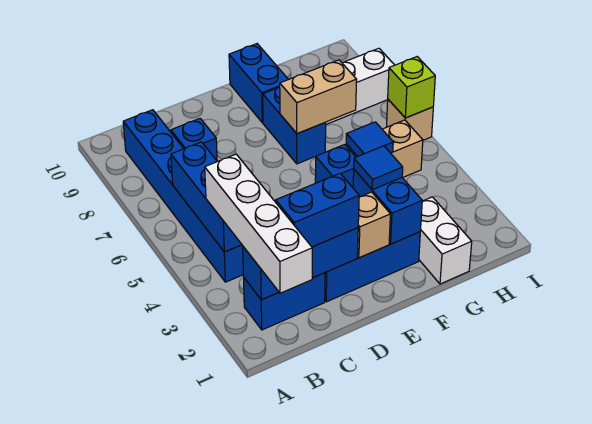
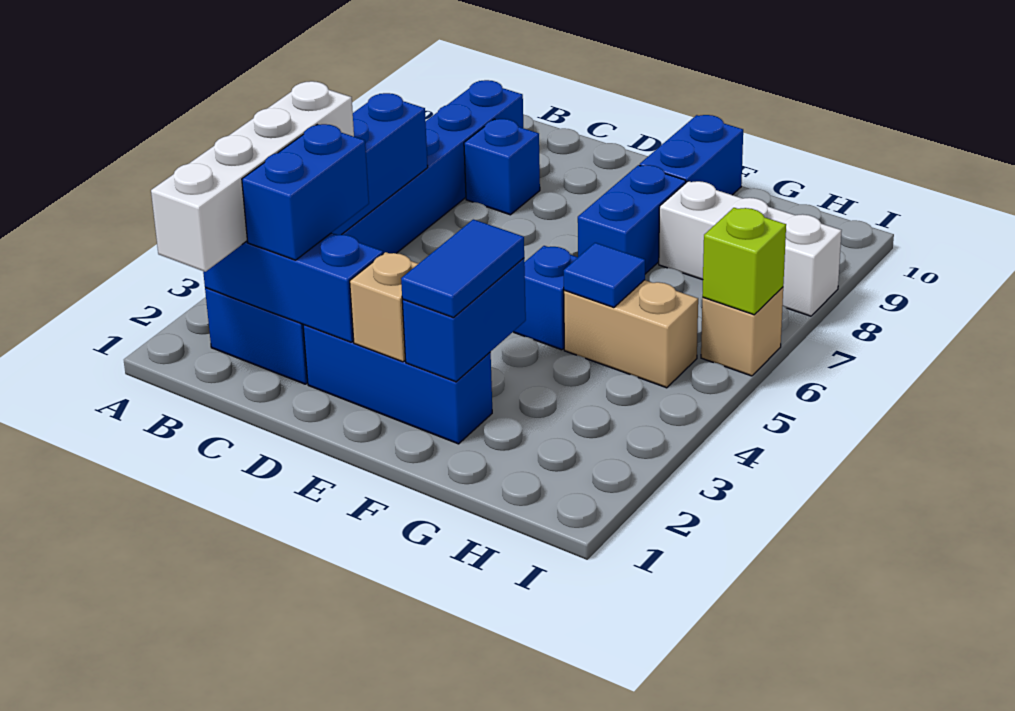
blue brick C2:D2 level 3 -> blue brick C2:C3 level 3
blue tile F3 level 3 -> blue tile F2:F3 level 3
tan brick F7:G7 level 2 -> none
white brick G1:G2 level 1 -> none

